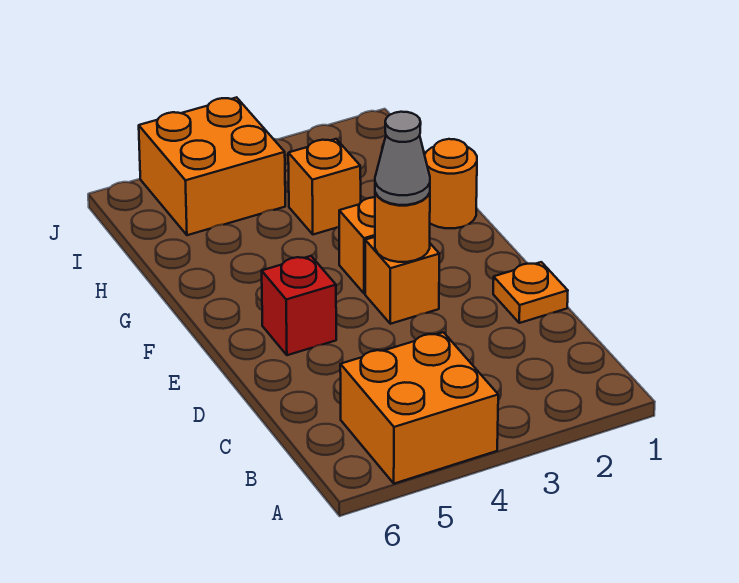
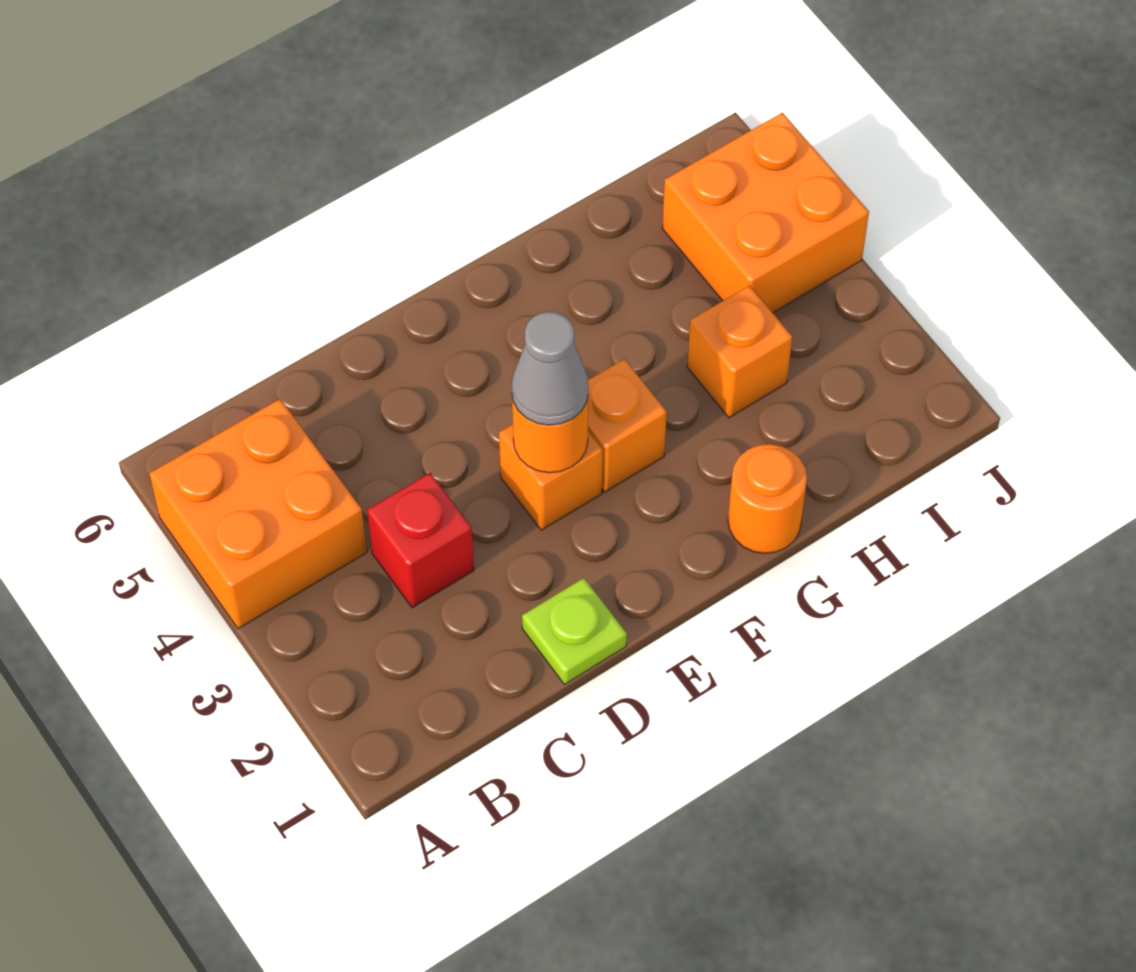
orange plate D1 level 1 -> lime plate D1 level 1
red brick E5 level 1 -> red brick C3 level 1

